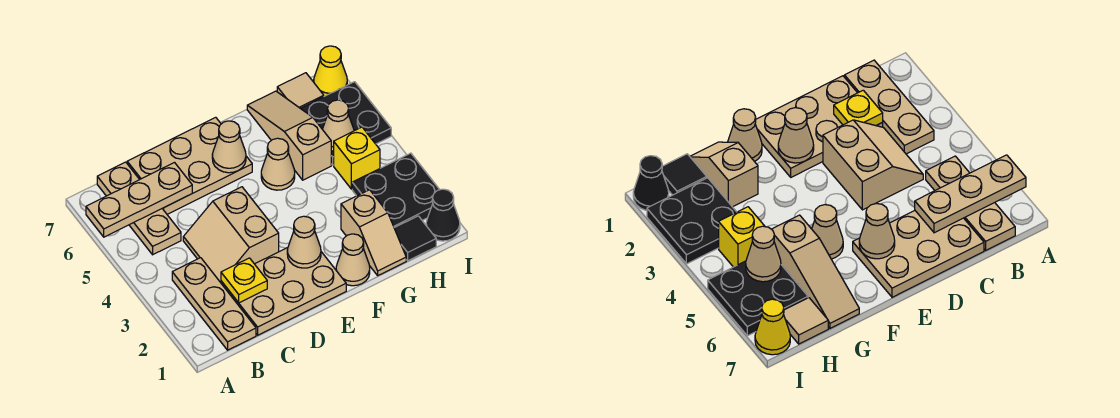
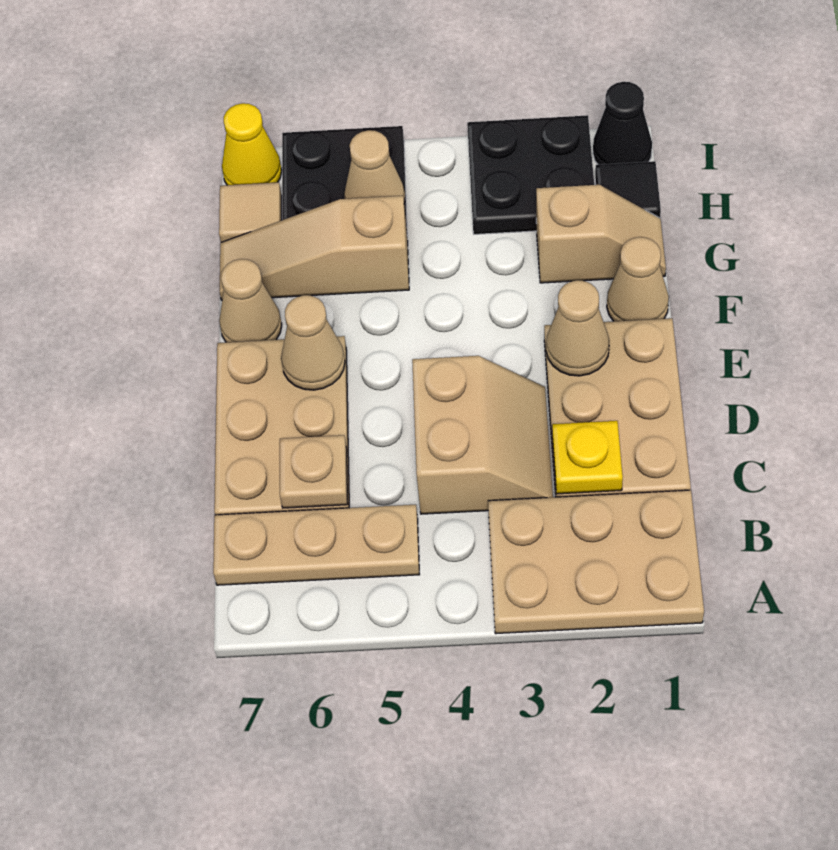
tan plate A6:C6 level 2 -> tan plate C6 level 2
tan plate B1:B3 level 1 -> tan plate A1:B3 level 1
tan slope C3:D4 level 1 top D -> tan slope C3:D4 level 1 top 4
tan cone F5 level 1 -> tan cone F7 level 1
yellow brick H4 level 1 -> none

